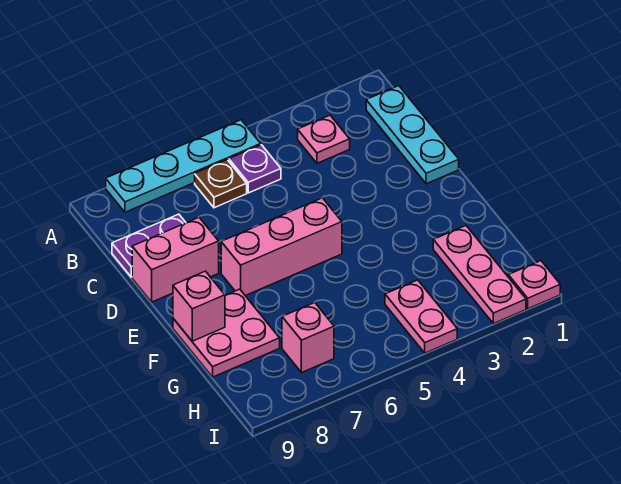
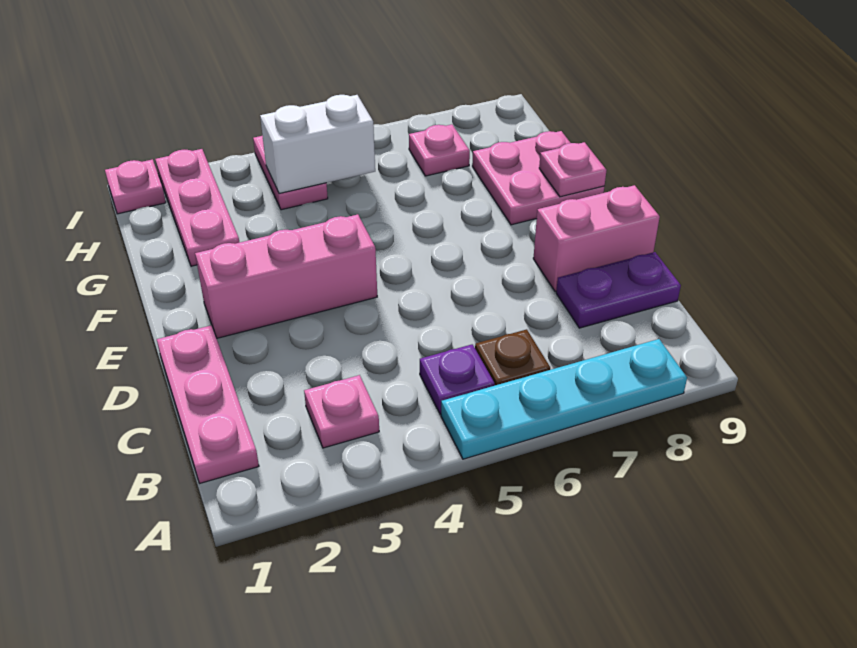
cyan plate B1:D1 level 1 -> pink plate B1:D1 level 1
pink brick E5:E7 level 1 -> pink brick E2:E4 level 1
pink brick F9 level 2 -> pink plate F9 level 2
none -> white brick H4:H5 level 2
pink brick H7 level 1 -> pink plate H7 level 1

